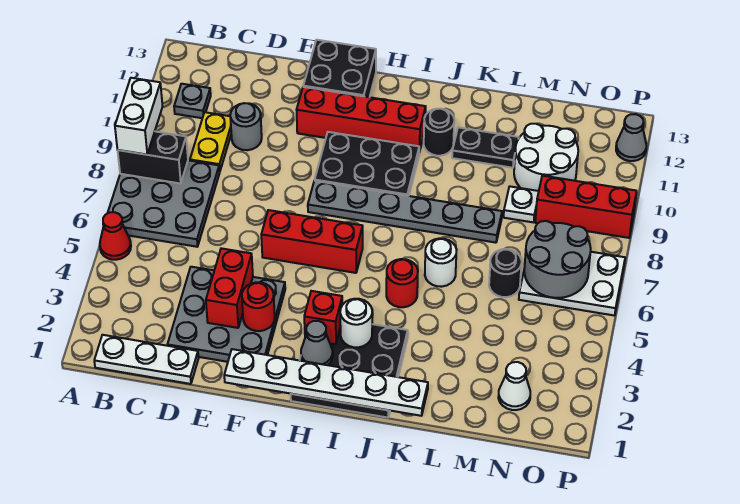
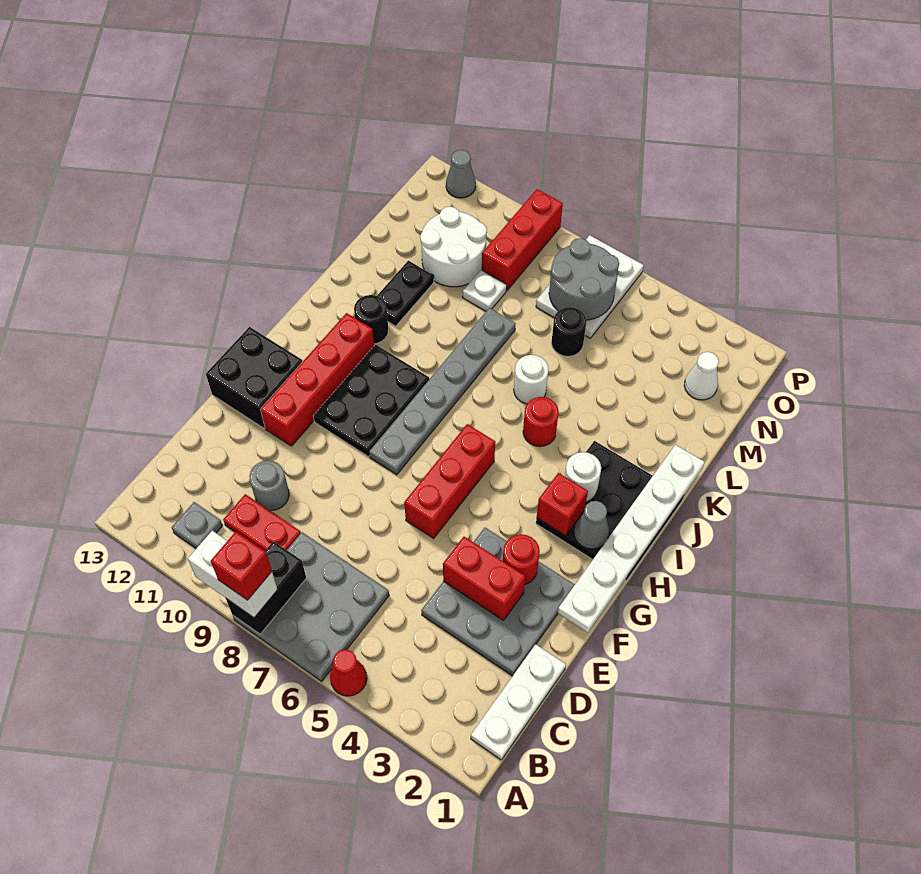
none -> red brick A8 level 4
yellow plate C9:C10 level 1 -> red plate C9:C10 level 1

